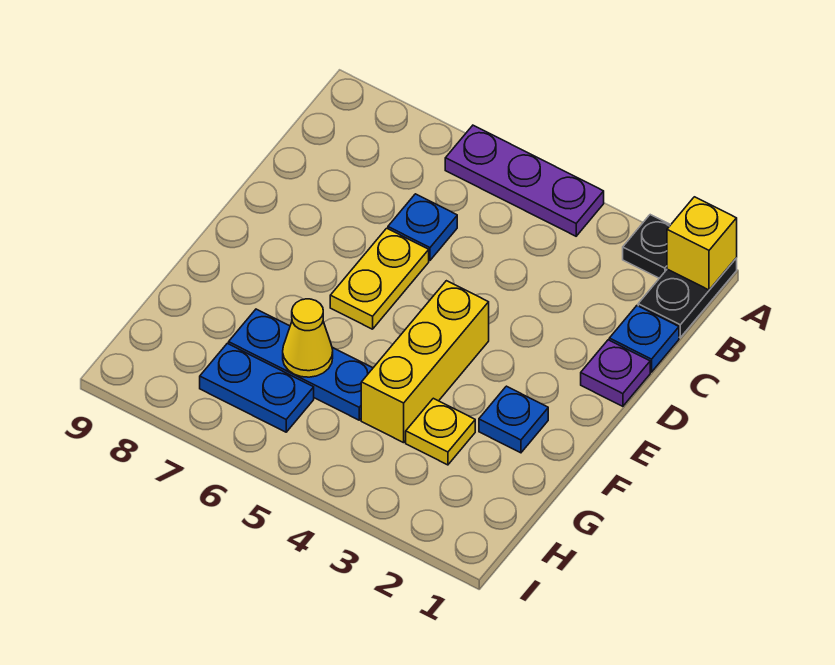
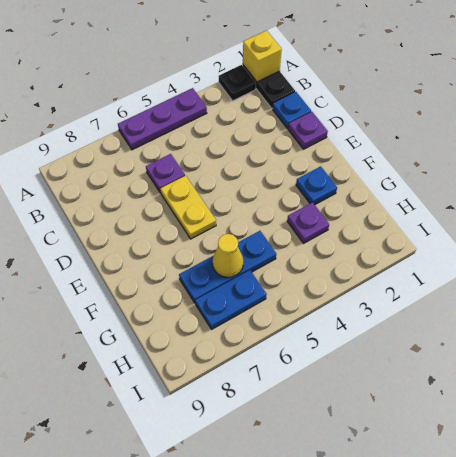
blue plate C6 level 1 -> purple plate C6 level 1
yellow brick E4:G4 level 1 -> none
yellow plate G3 level 1 -> purple plate G3 level 1

